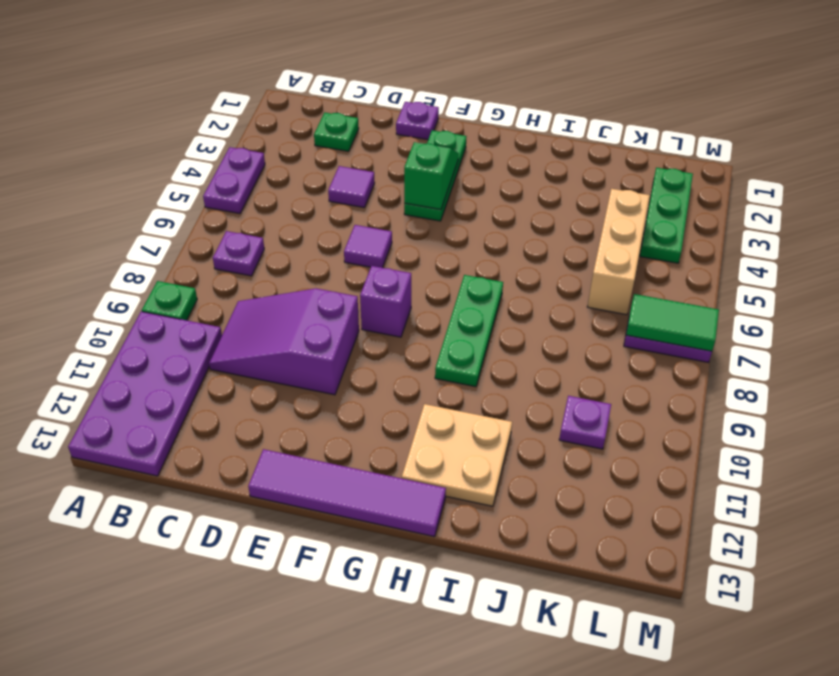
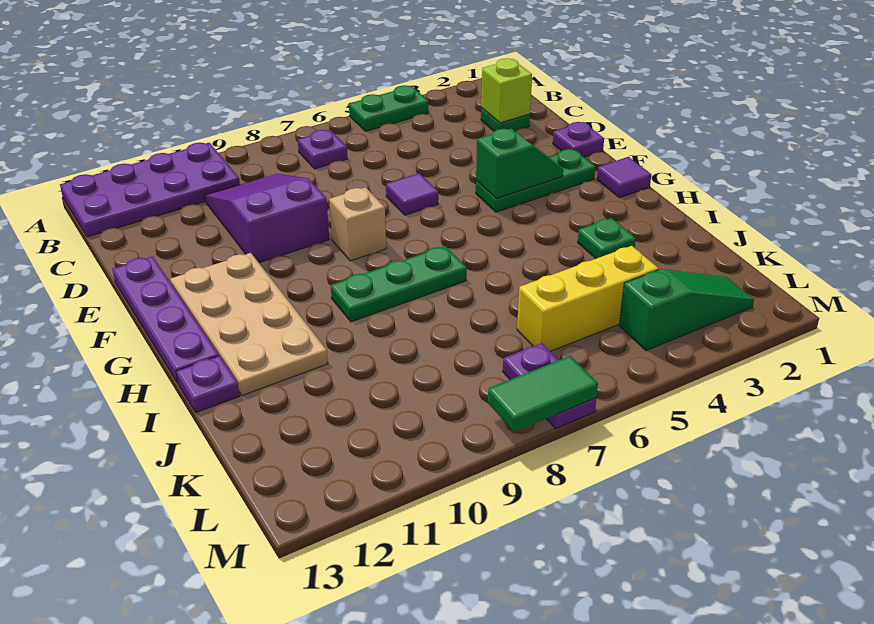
purple plate A4:A5 level 1 -> green plate A4:A5 level 1
green plate A9 level 1 -> green plate I3 level 1
none -> lime brick C2 level 2
purple tile D4 level 1 -> purple tile G1 level 1
purple tile E13:H13 level 1 -> purple plate E13:H13 level 1
purple brick F8 level 1 -> tan brick F8 level 1
tan plate H11:I12 level 1 -> tan plate F11:I12 level 1
tan brick K4:K6 level 1 -> yellow brick K4:K6 level 1
purple plate K10 level 1 -> purple plate I13 level 1
green plate L2:L4 level 1 -> green slope L2:L4 level 1 top 4
green tile L7:M7 level 2 -> green tile M7:M8 level 2

